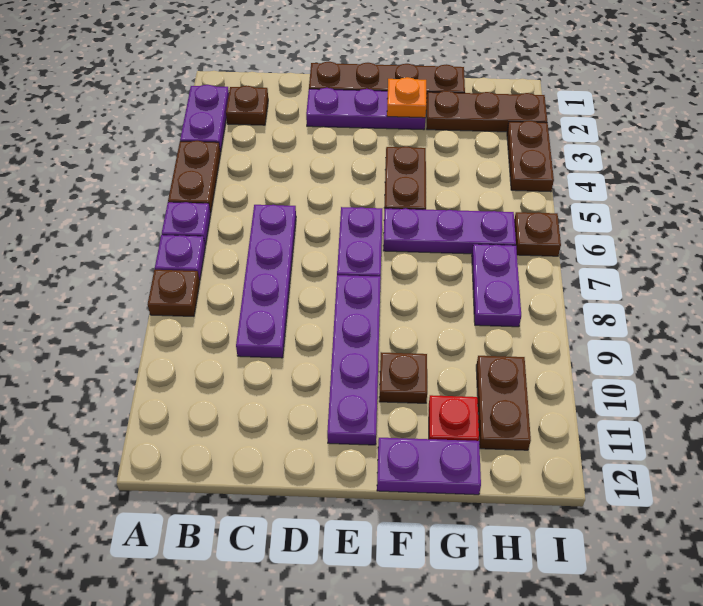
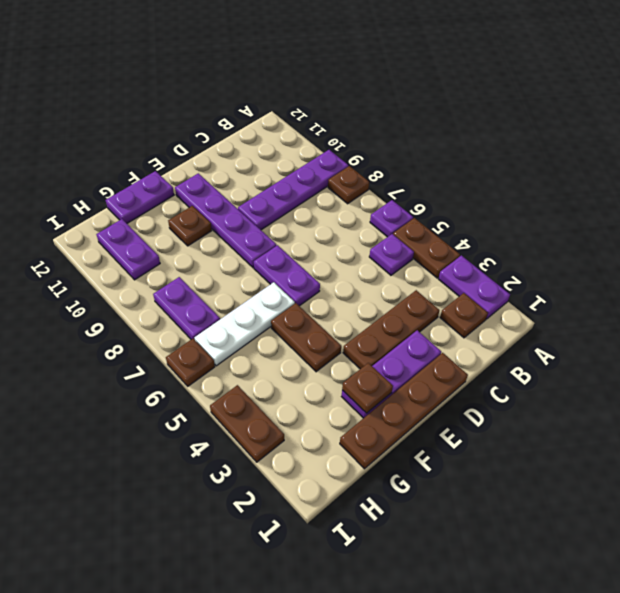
purple plate A7 level 1 -> purple plate B5 level 1
purple plate C6:C9 level 1 -> purple plate A9:D9 level 1
orange plate F2 level 2 -> brown plate F2 level 2
purple plate F6:H6 level 1 -> white plate F6:H6 level 1
brown plate G2:I2 level 1 -> brown plate C3:E3 level 1
red plate G11 level 1 -> none
brown plate H10:H11 level 1 -> purple plate H10:H11 level 1

